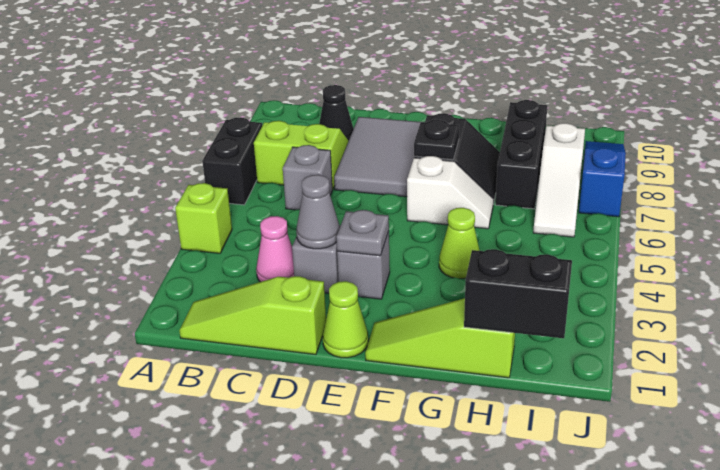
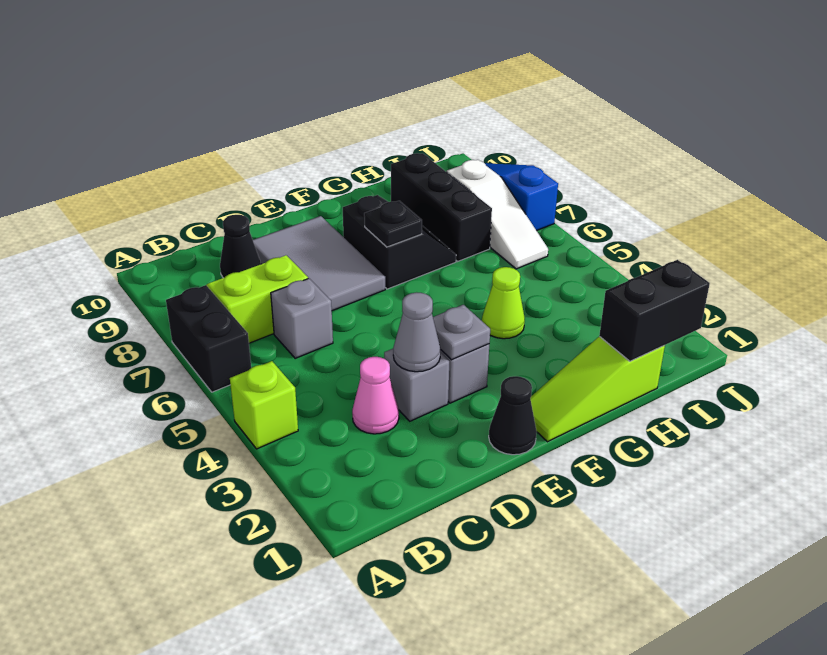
lime slope B1:D1 level 1 top D -> none
lime cone E1 level 1 -> black cone E1 level 1
white slope F6:G6 level 1 top F -> none

